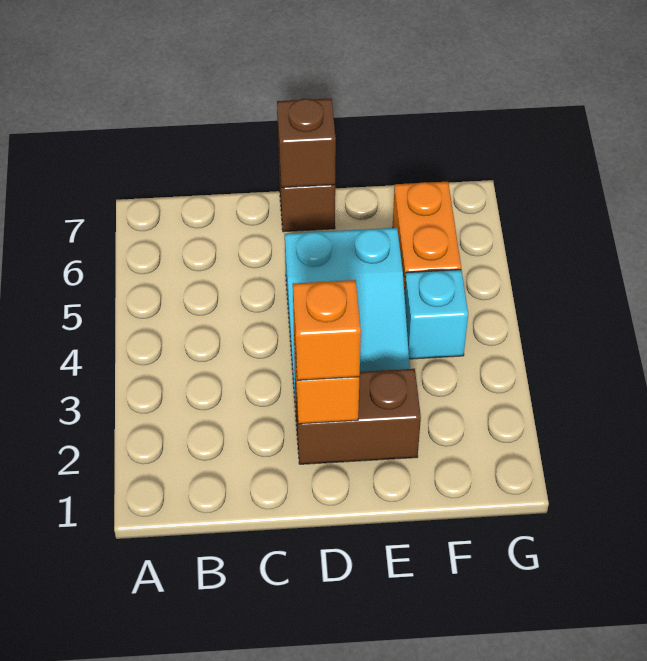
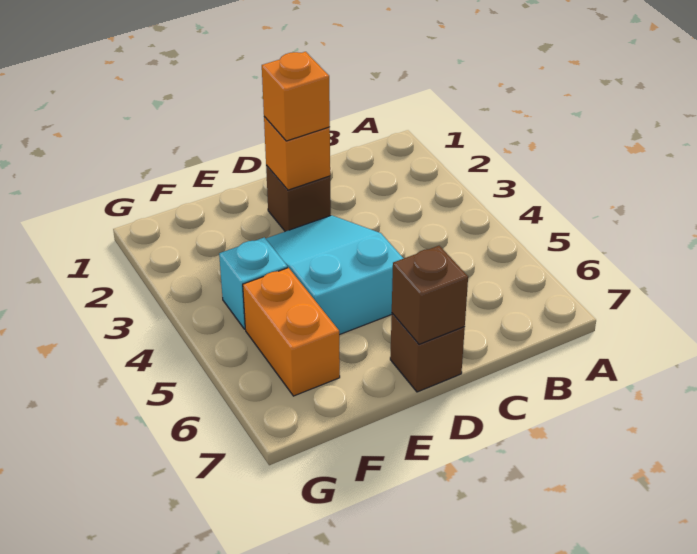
brown brick D2:E2 level 1 -> brown brick D2 level 1

